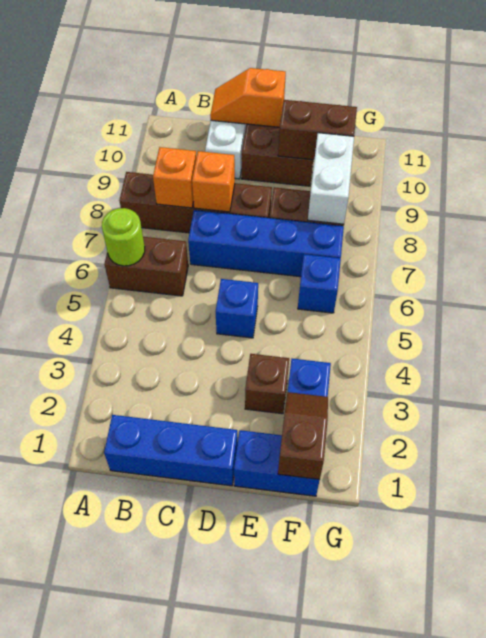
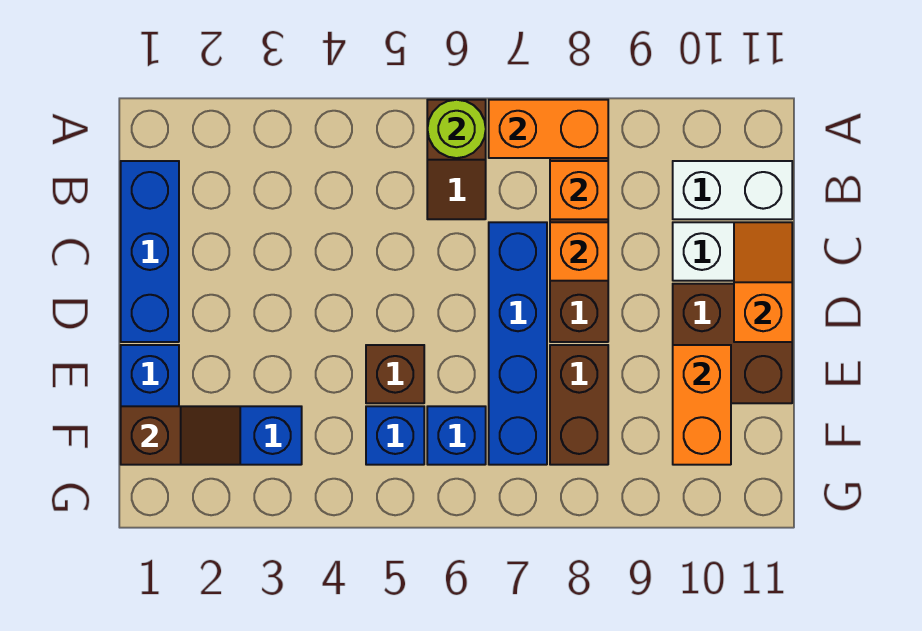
brown brick A6:B6 level 1 -> brown slope A6:B6 level 1 top A
none -> orange brick A7:A8 level 2
blue brick D5 level 1 -> blue brick F5 level 1
brown brick E3 level 1 -> brown brick E5 level 1
brown brick E10:F10 level 2 -> orange brick E10:F10 level 2
white brick F8:F9 level 2 -> white brick B10:B11 level 1

